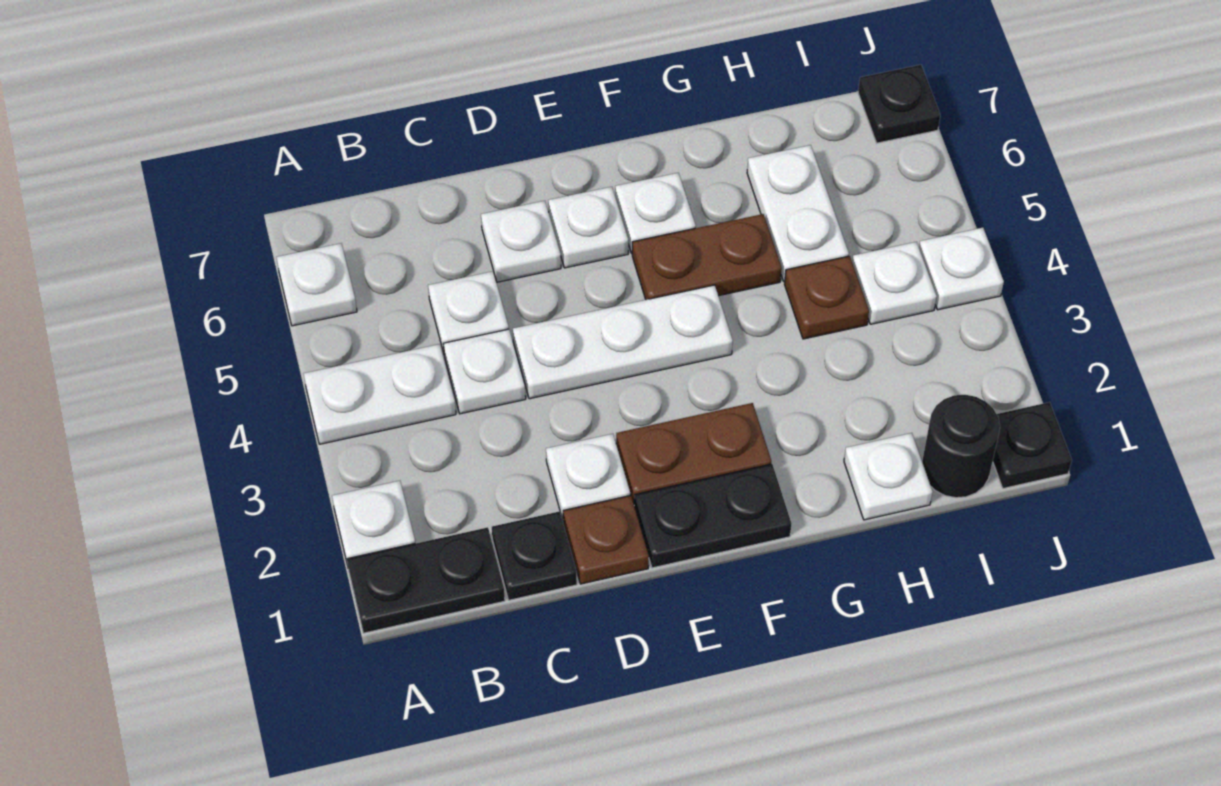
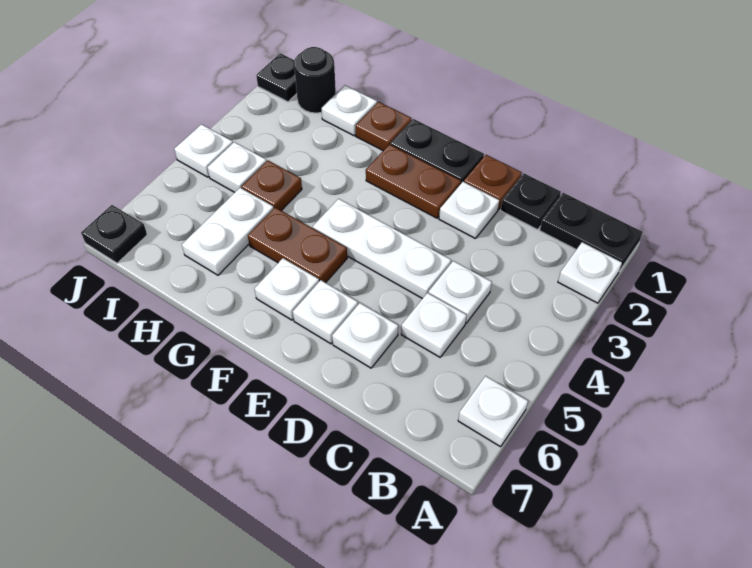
white plate A4:B4 level 1 -> none
none -> brown plate G1 level 1

